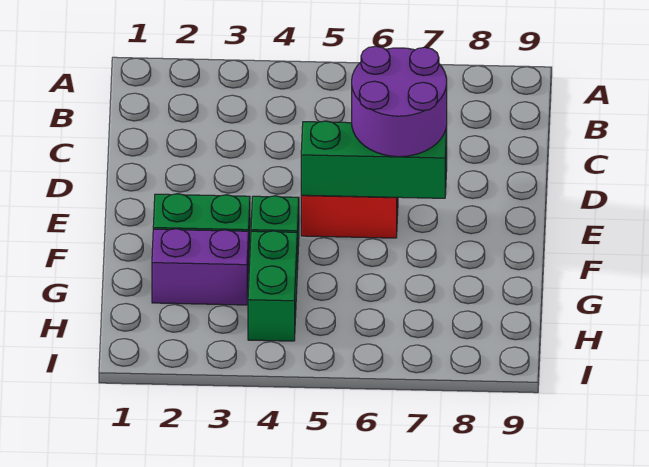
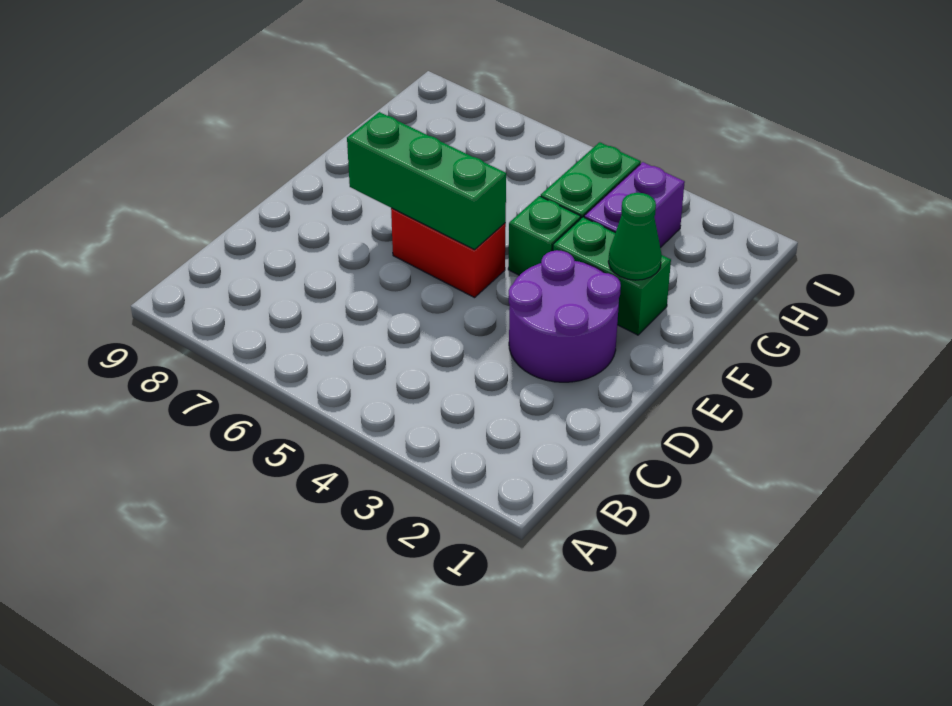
purple round brick D6:E7 level 3 -> purple round brick D2:E3 level 1
none -> green cone F2 level 2
purple brick G2:G3 level 1 -> purple brick G3:H3 level 1

